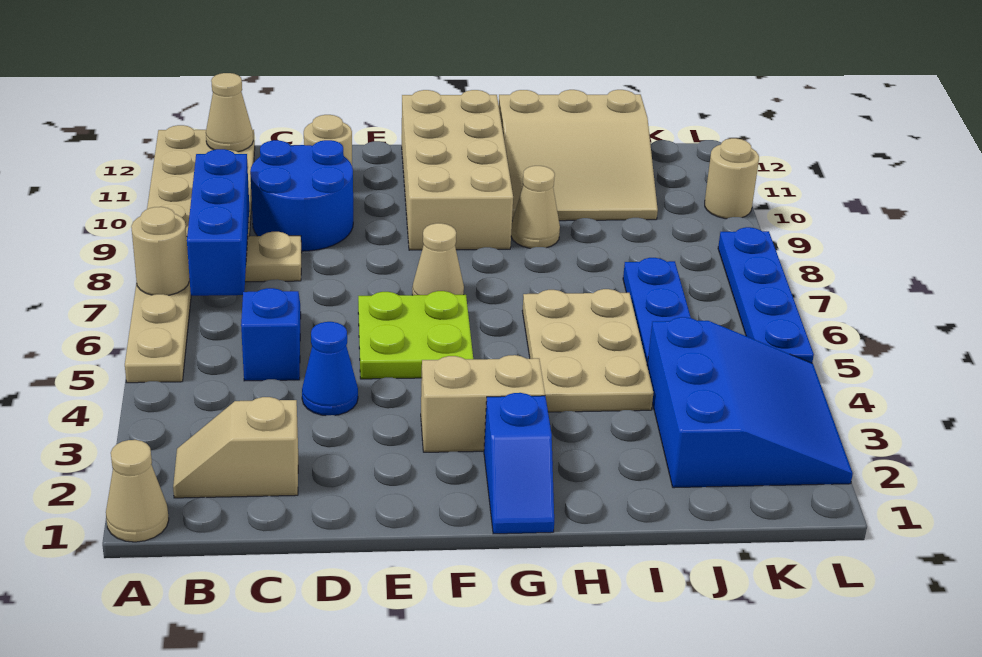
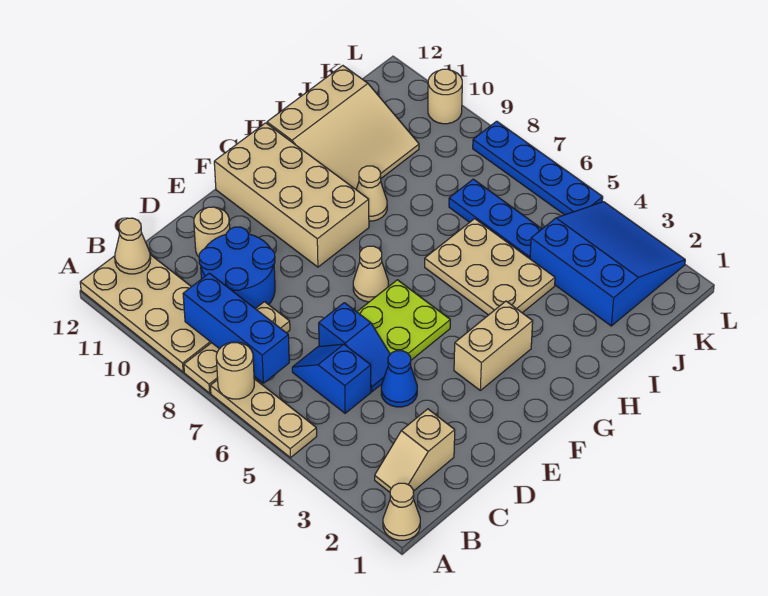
blue slope G1:G2 level 1 top 2 -> blue slope D5:D6 level 1 top 6

